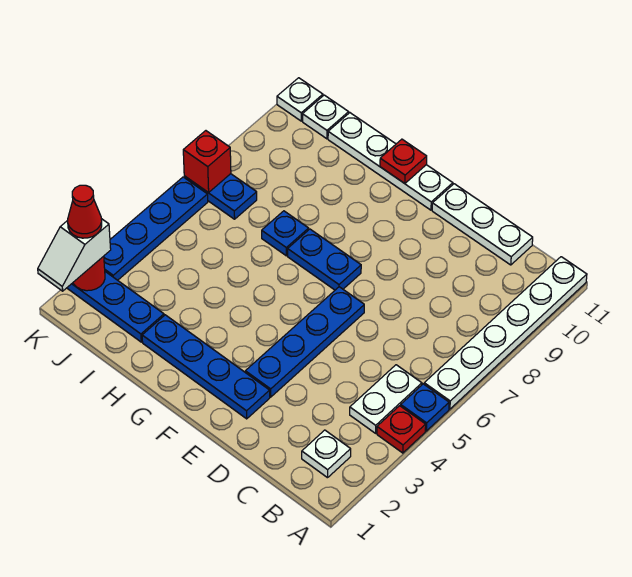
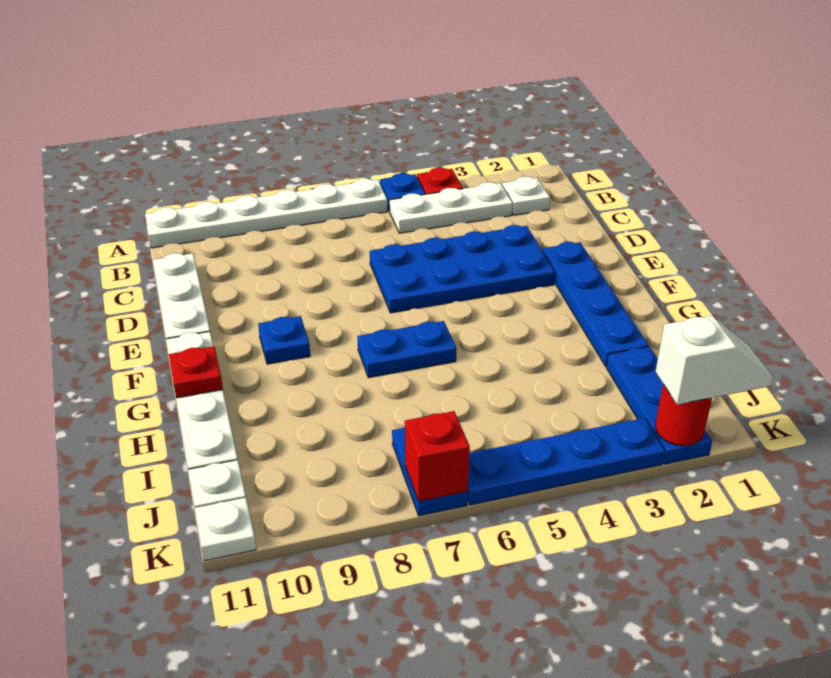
white plate B4:B5 level 1 -> white plate B3:B5 level 1
blue plate E3:E6 level 1 -> blue plate D3:E6 level 1
blue plate F7:G7 level 1 -> blue plate G6:G7 level 1
blue plate H7 level 1 -> blue plate F9 level 1
red cone K2 level 4 -> none

